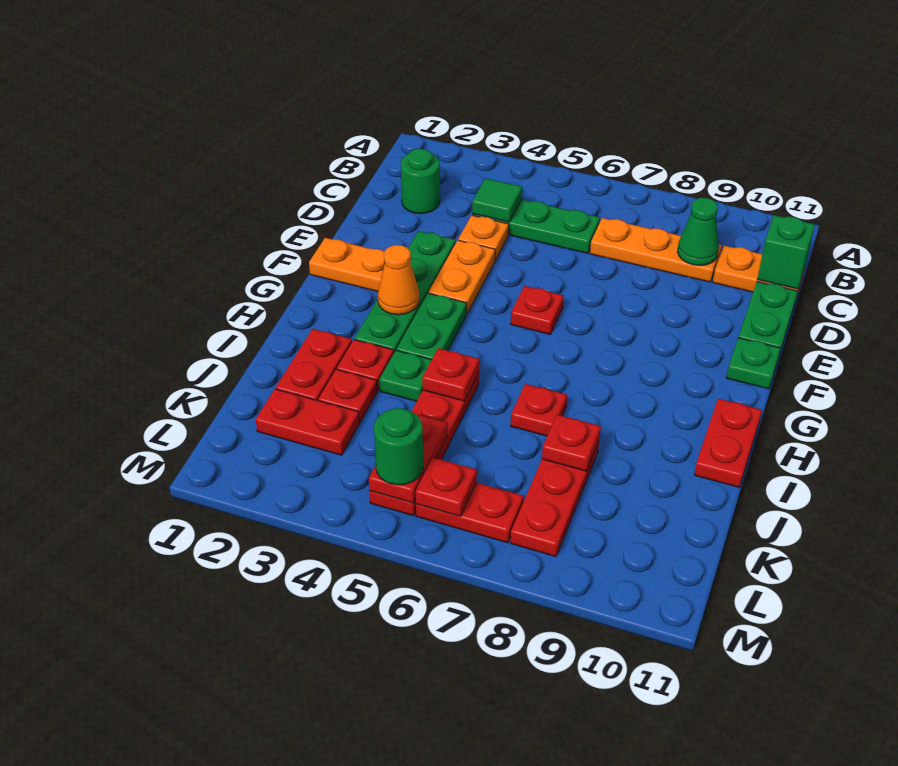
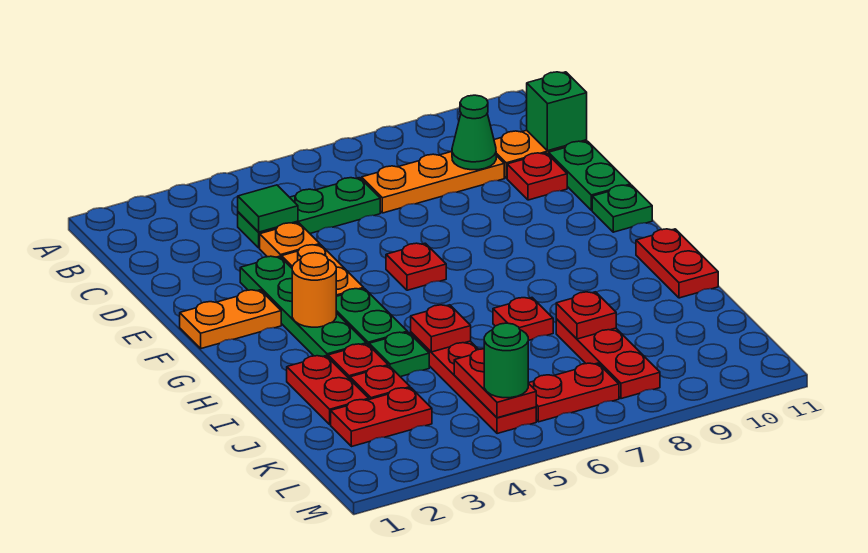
green round brick C2 level 1 -> none
orange cone G3 level 2 -> orange round brick G3 level 2
red plate L6 level 2 -> red plate D10 level 1

